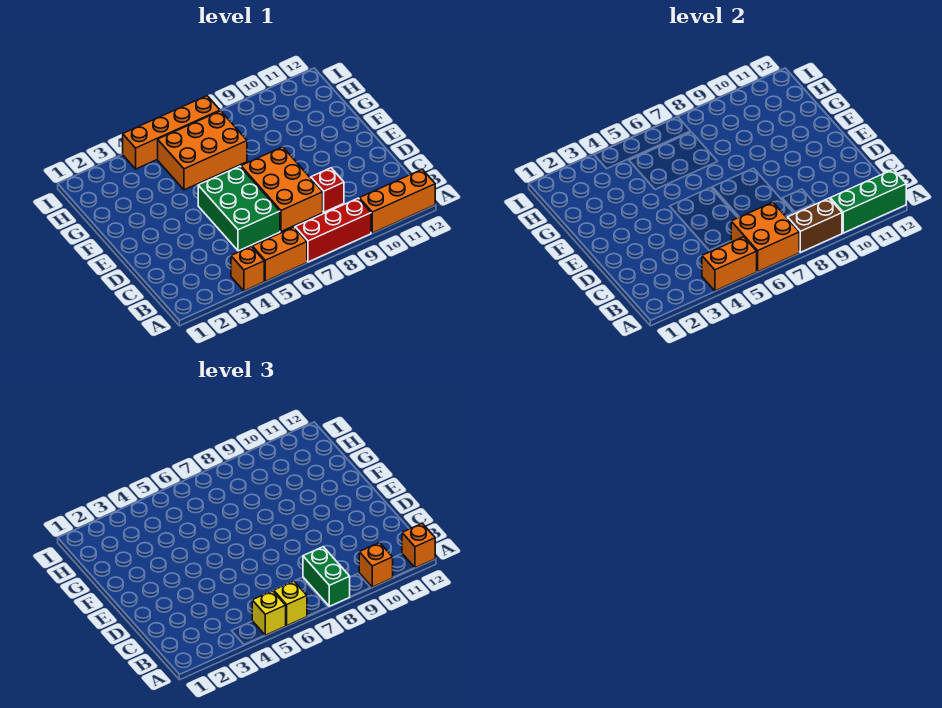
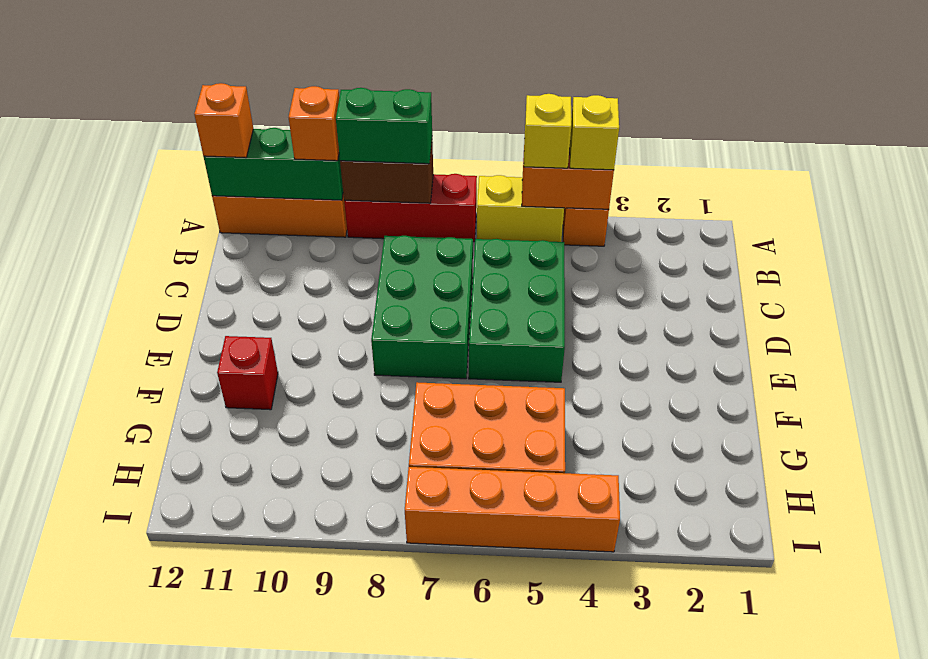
orange brick A5:A6 level 1 -> yellow brick A5:A6 level 1
orange brick A6:B7 level 2 -> none
yellow brick A6 level 3 -> yellow brick A4 level 3
green brick A8:B8 level 3 -> green brick A8:A9 level 3
orange brick C7:E8 level 1 -> green brick C7:E8 level 1
red brick C9 level 1 -> red brick F11 level 1

